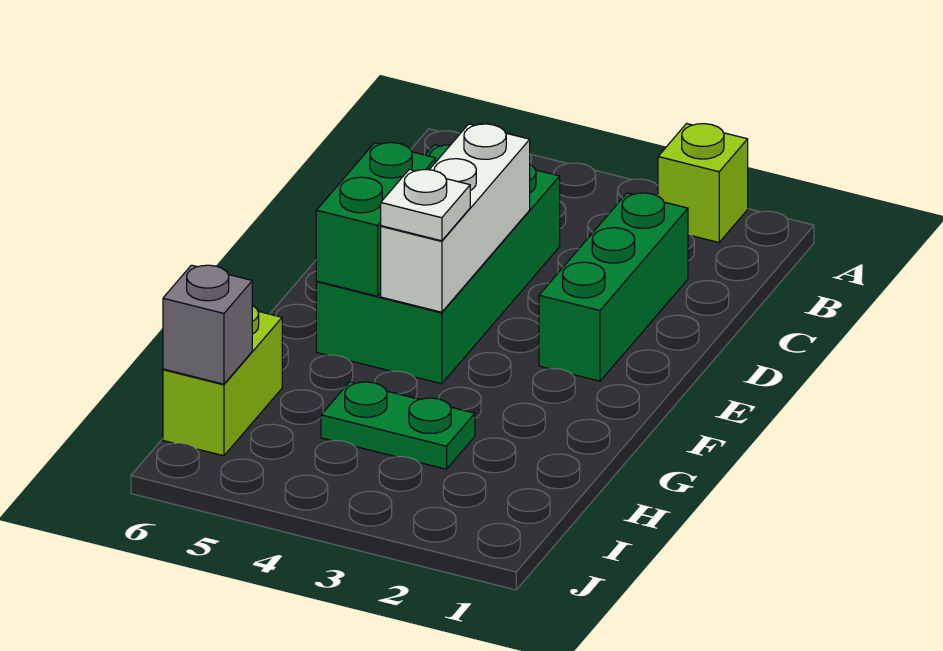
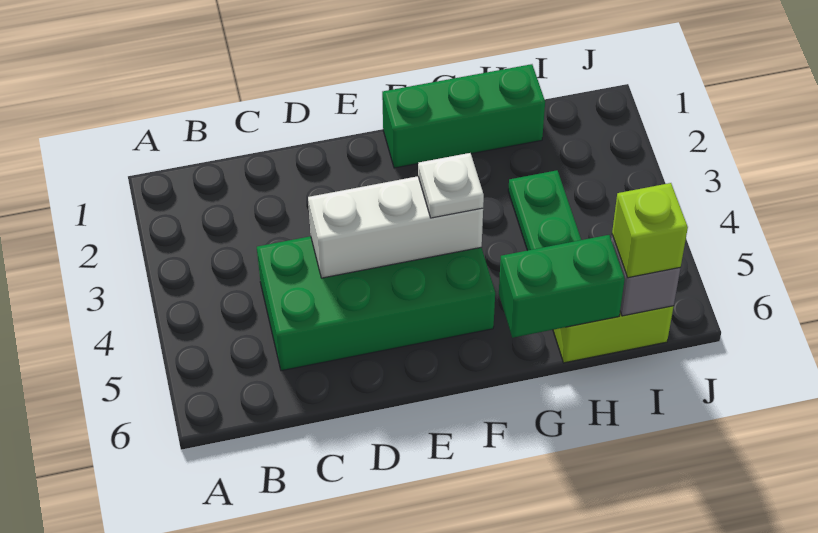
lime brick A2 level 1 -> lime brick I6 level 3
green brick C2:E2 level 1 -> green brick F1:H1 level 1
green brick E5:F5 level 2 -> green brick G6:H6 level 2

